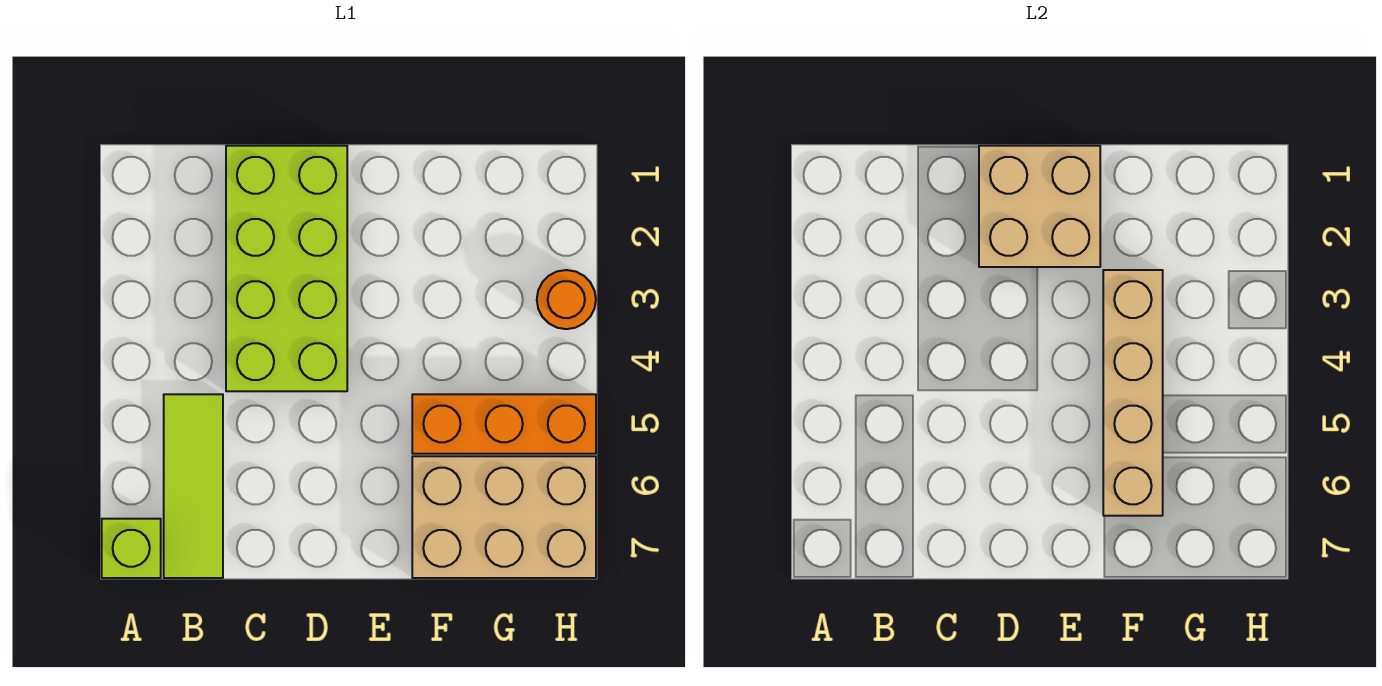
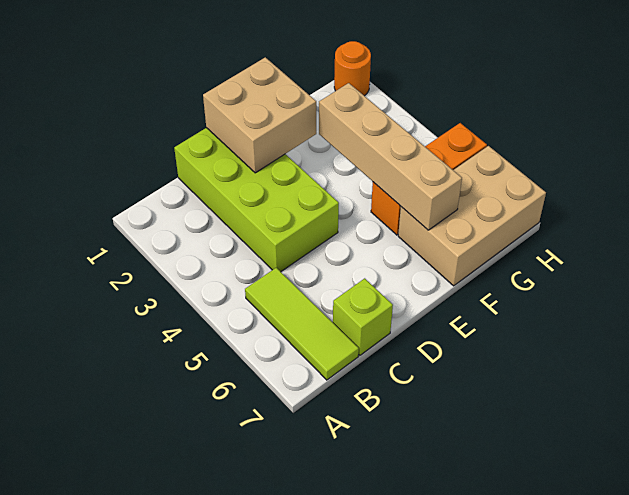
lime brick A7 level 1 -> lime brick C7 level 1
orange round brick H3 level 1 -> orange round brick H1 level 1

